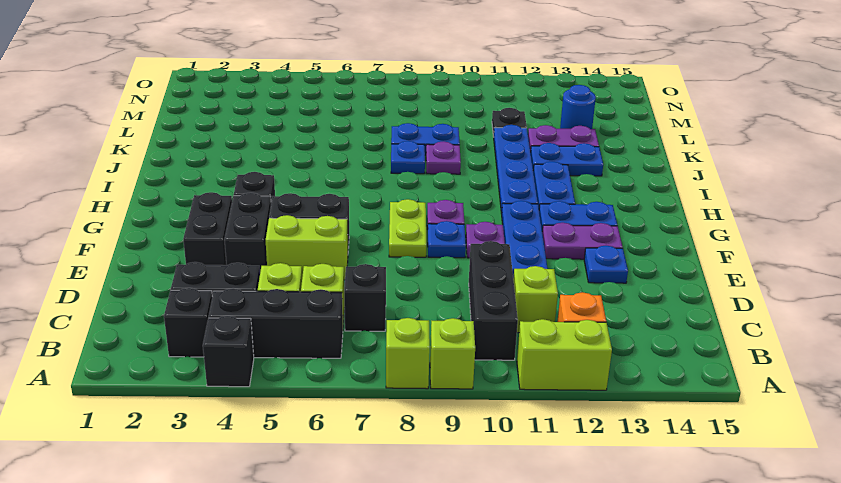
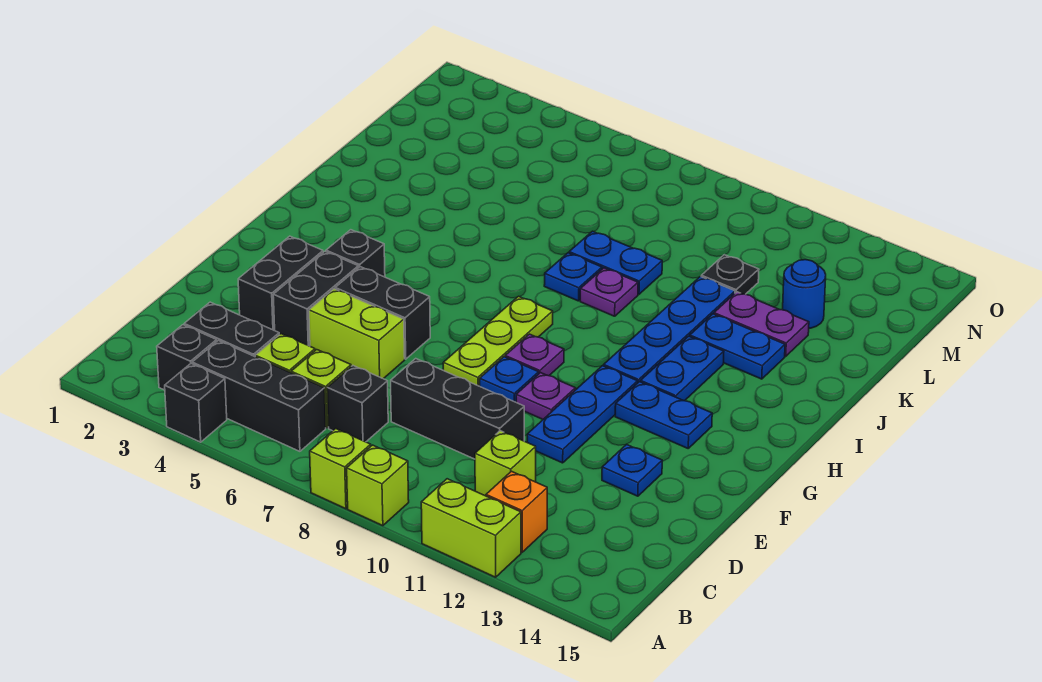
black brick B10:D10 level 1 -> black brick D8:D10 level 1
lime plate F8:G8 level 1 -> lime plate F8:H8 level 1
purple plate F12:F13 level 1 -> none

